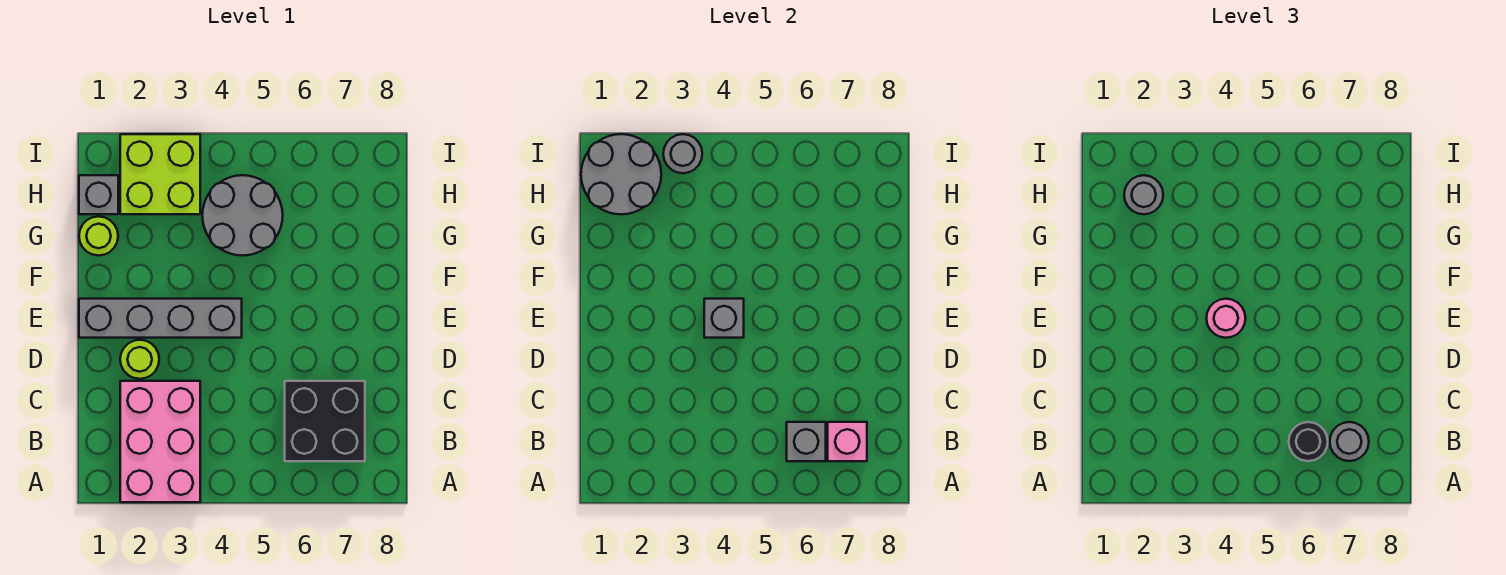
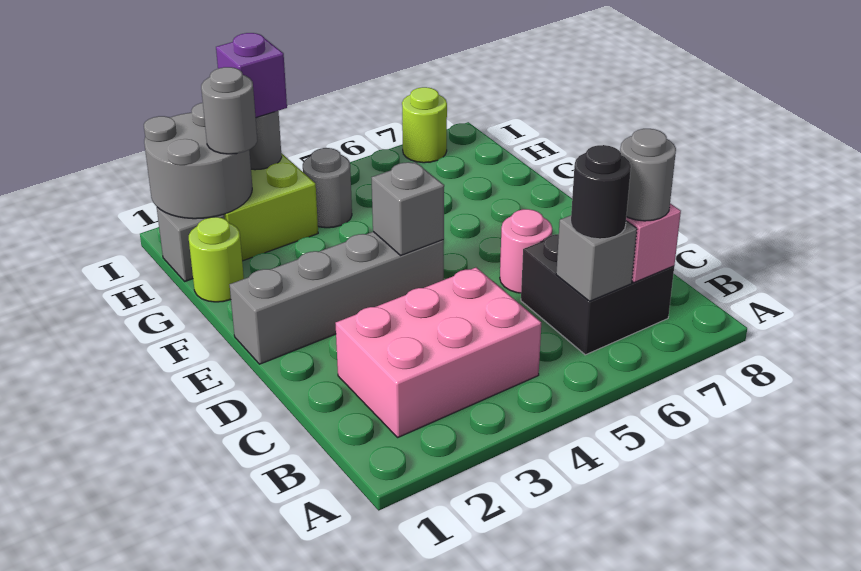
pink brick A2:C3 level 1 -> pink brick B2:C4 level 1
lime round brick D2 level 1 -> lime round brick I7 level 1
pink round brick E4 level 3 -> pink round brick D6 level 1
grey round brick G4:H5 level 1 -> grey round brick H4 level 1
none -> purple brick I3 level 3

